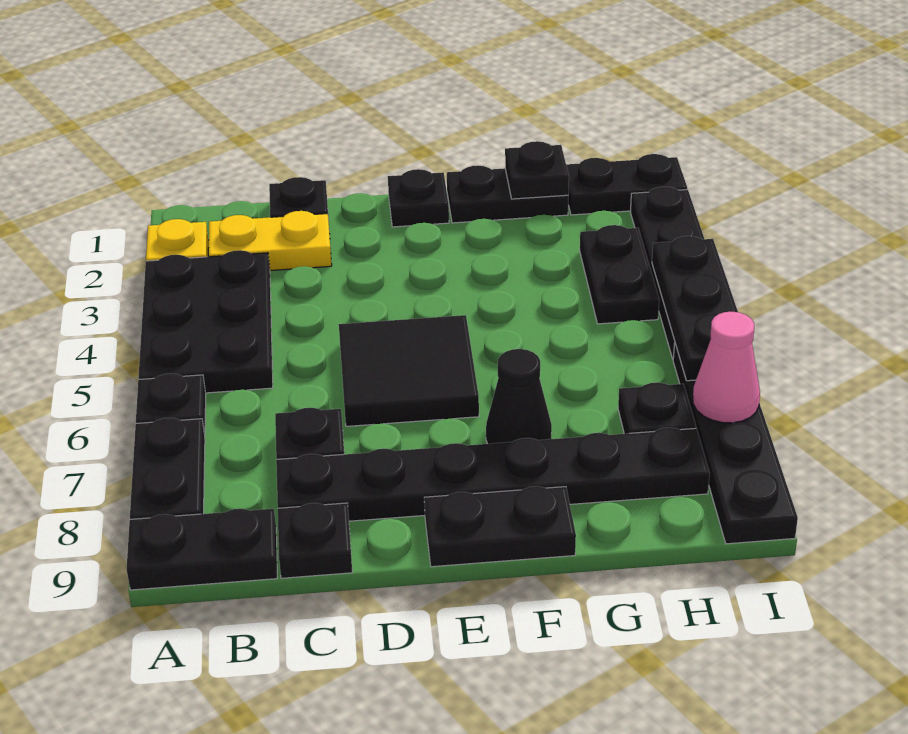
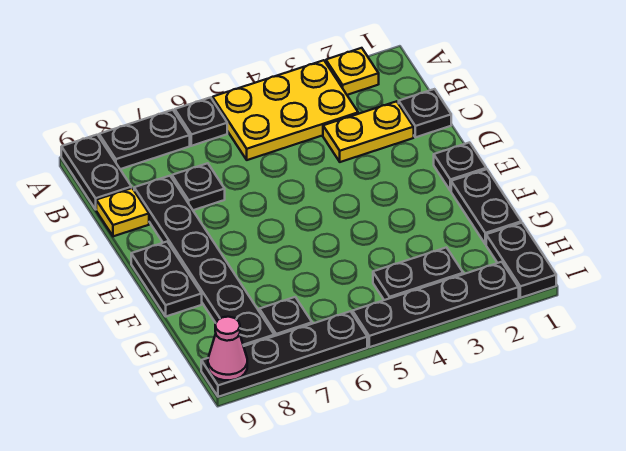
black plate A3:B5 level 1 -> yellow plate A3:B5 level 1
yellow plate B2:C2 level 1 -> yellow plate C2:C3 level 1
black plate C9 level 1 -> yellow plate C9 level 1
black tile D5:E6 level 1 -> none
black cone F7 level 1 -> none
black plate G1 level 2 -> none
black plate I4:I6 level 2 -> none
pink cone I7 level 2 -> pink cone I9 level 2

